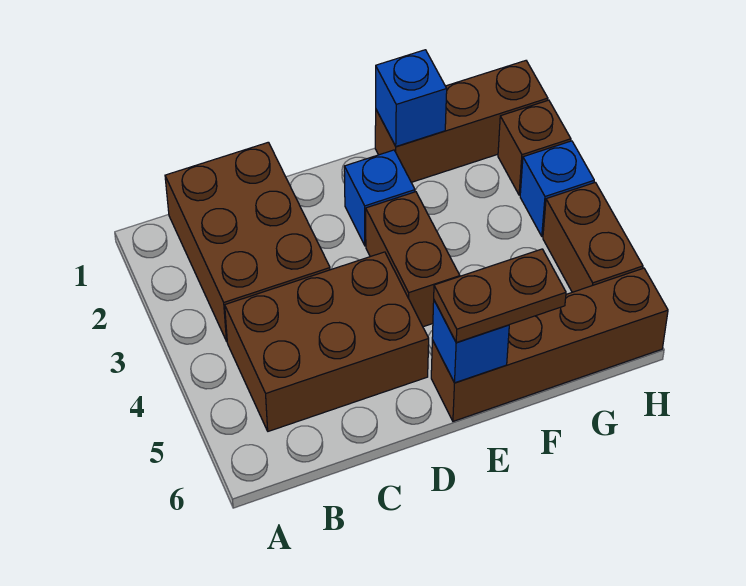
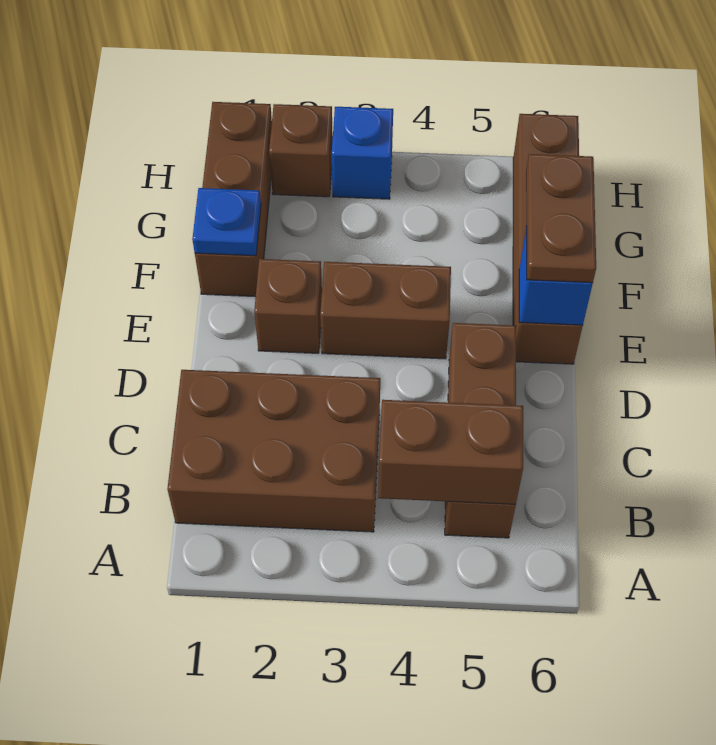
brown brick B4:D5 level 1 -> brown brick B5:D5 level 1
blue brick E2 level 1 -> brown brick E2 level 1
blue brick F1 level 2 -> blue plate F1 level 2
brown brick H4:H5 level 1 -> brown brick B4:B5 level 2

